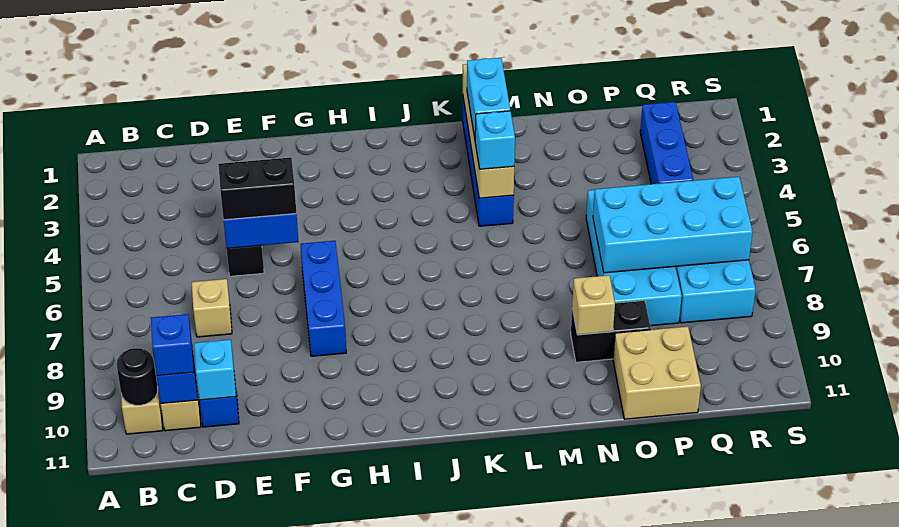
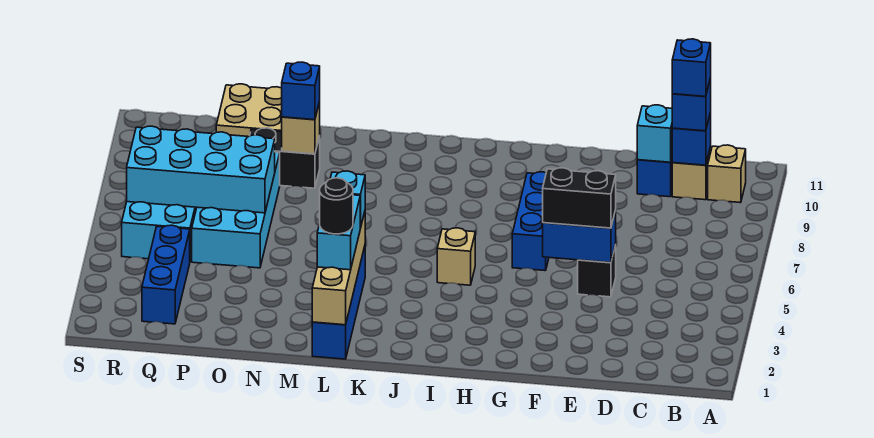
black round brick B10 level 2 -> black round brick L2 level 4
none -> blue brick C10 level 4
tan brick D7 level 1 -> tan brick I5 level 1
none -> blue brick N9 level 3

